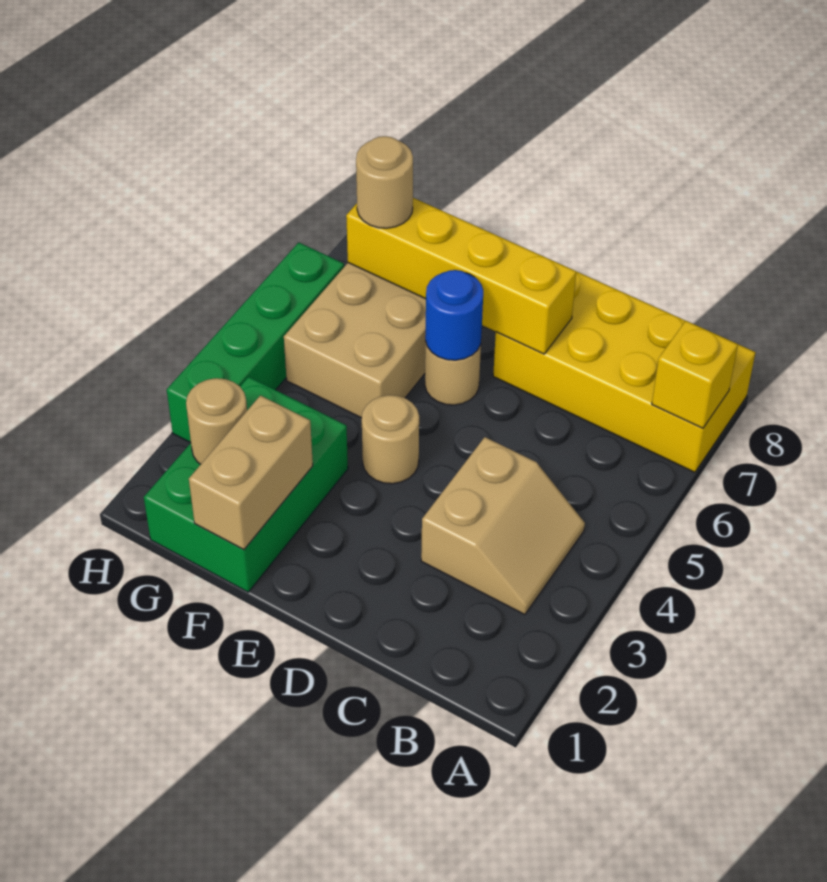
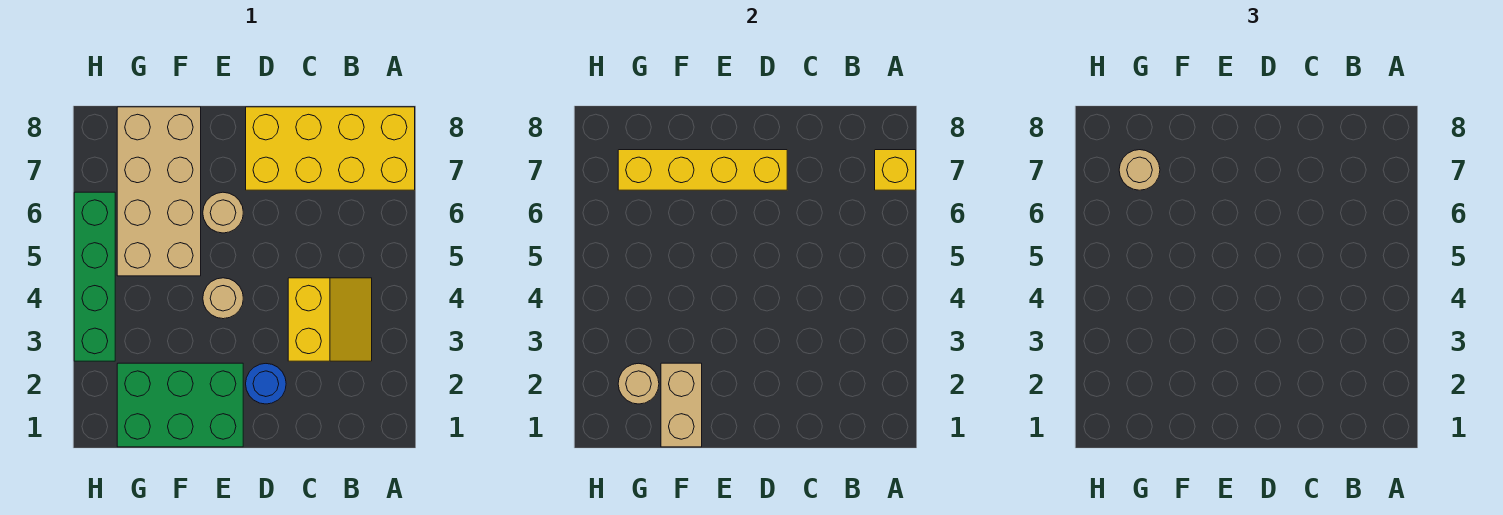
tan slope B3:C4 level 1 top C -> yellow slope B3:C4 level 1 top C
blue round brick E6 level 2 -> blue round brick D2 level 1
green brick F1:G3 level 1 -> green brick E1:G2 level 1

